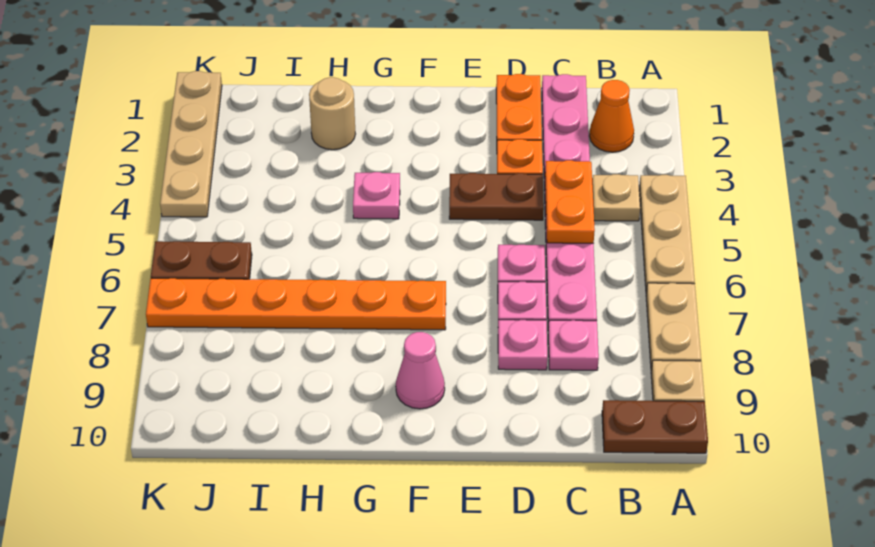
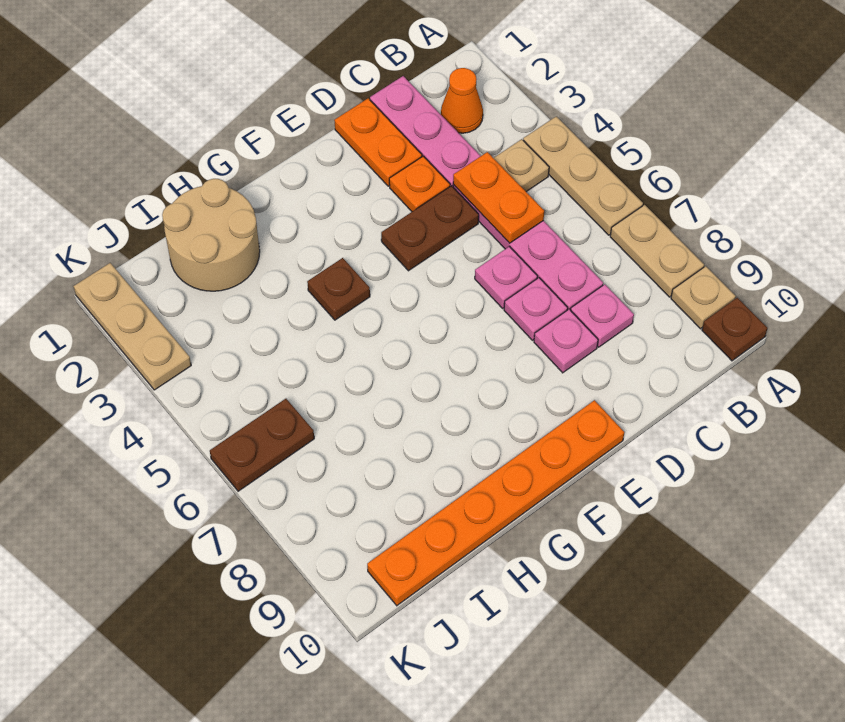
brown plate A10:B10 level 1 -> brown plate A10 level 1
orange plate F7:K7 level 1 -> orange plate E10:J10 level 1
pink cone F9 level 1 -> none
pink plate G4 level 1 -> brown plate G4 level 1
tan round brick H2 level 1 -> tan round brick H1:I2 level 1
tan plate K1:K4 level 1 -> tan plate K1:K3 level 1

